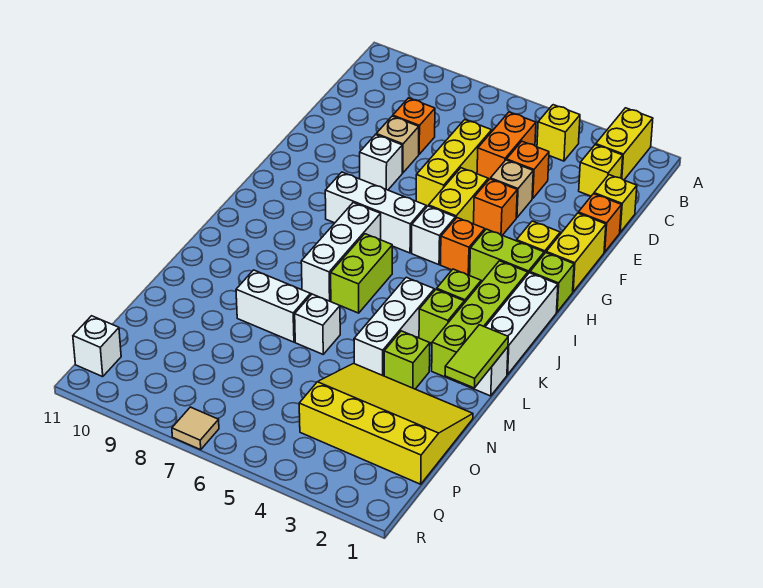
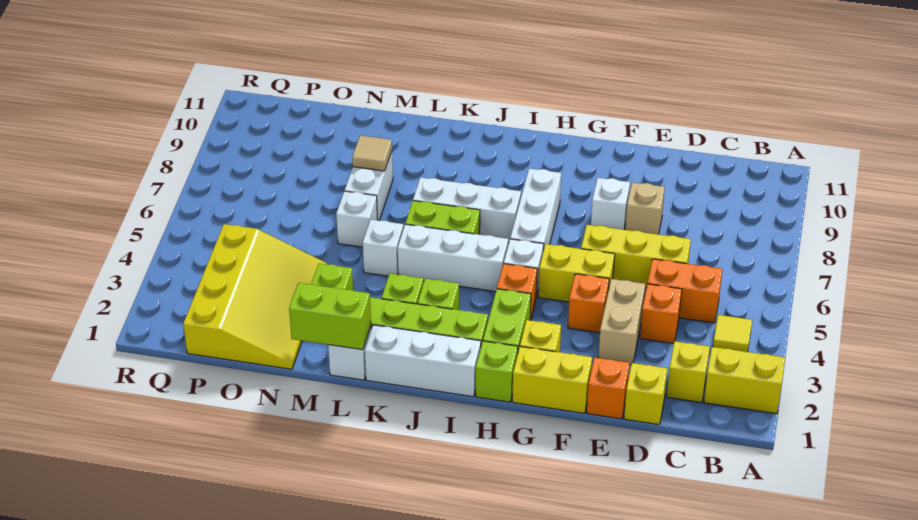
yellow brick B4 level 1 -> yellow tile B4 level 1
orange brick D8 level 1 -> none
tan brick E4 level 1 -> tan brick E3:E4 level 1
white brick K4:M4 level 1 -> white brick I5:K5 level 1
lime tile L1:M1 level 2 -> lime brick L1:M1 level 2
white brick Q11 level 1 -> white brick L5 level 1
tan tile R7 level 1 -> tan tile M8 level 2

